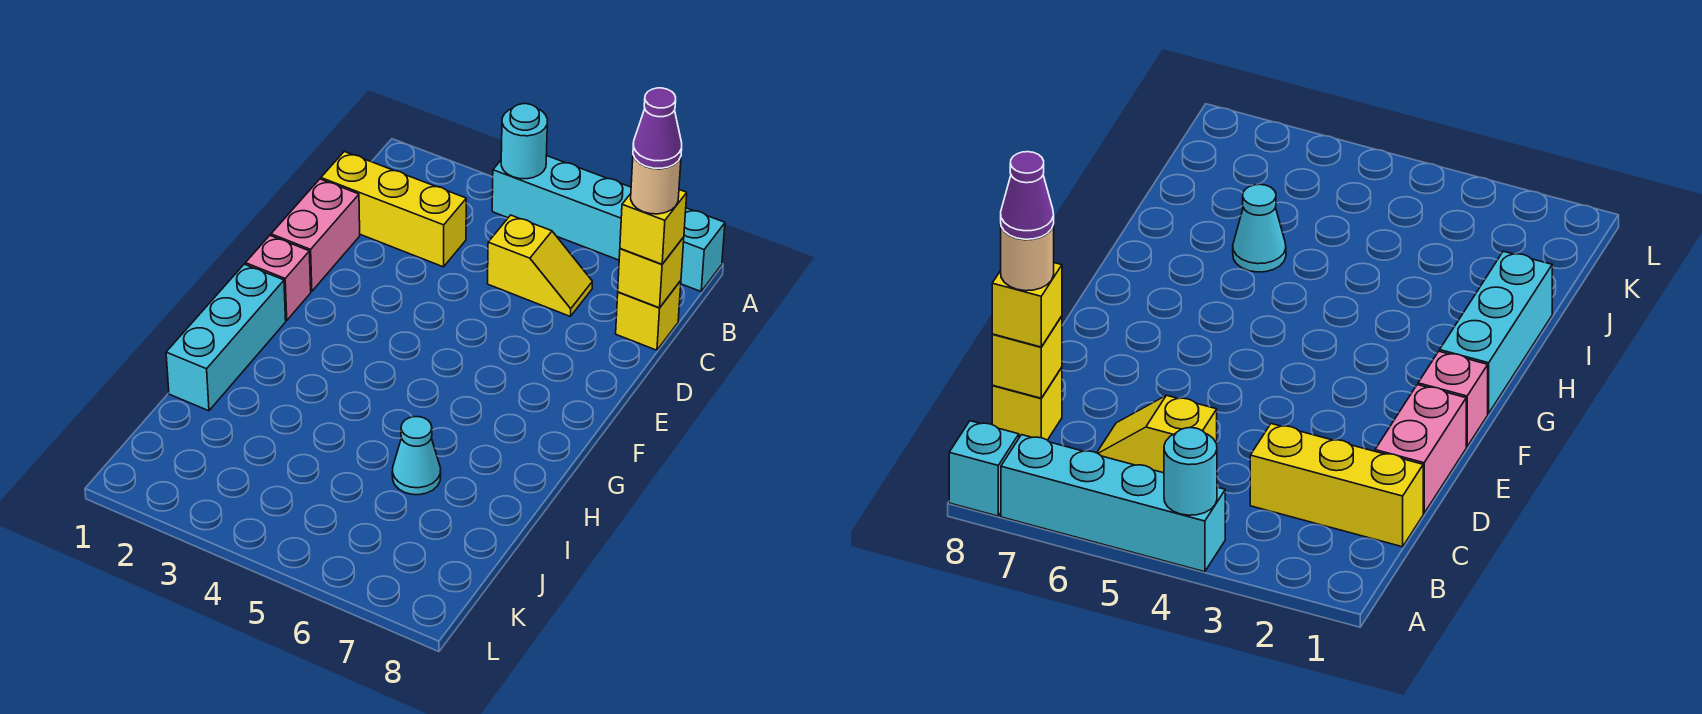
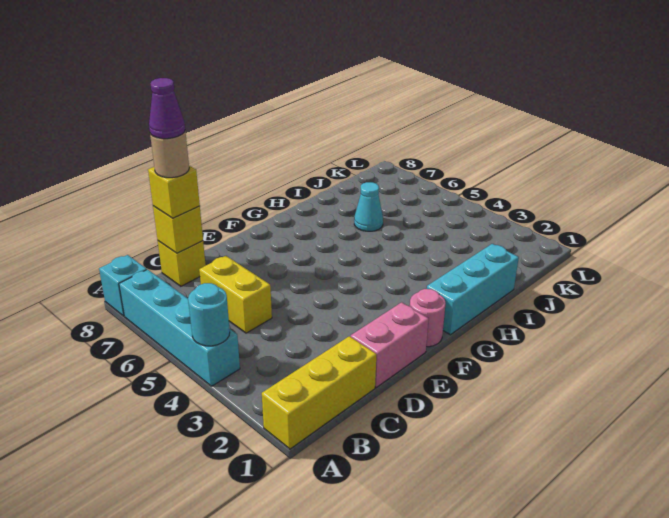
yellow brick C1:C3 level 1 -> yellow brick A1:C1 level 1
yellow slope C5:C6 level 1 top 5 -> yellow brick C5:C6 level 1
pink brick F1 level 1 -> pink round brick F1 level 1

